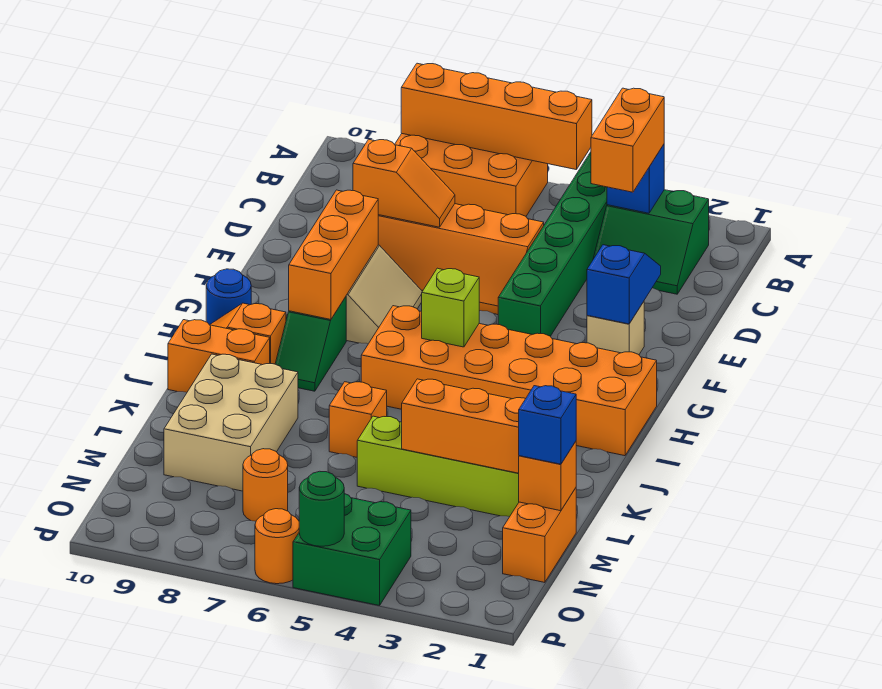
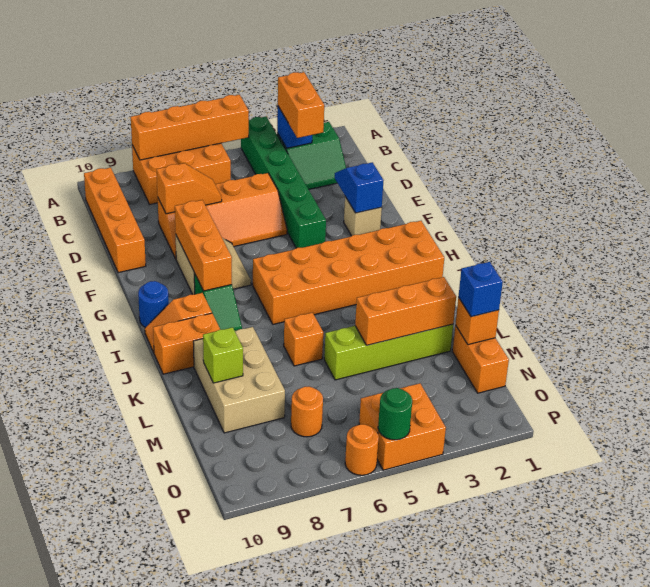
none -> orange brick B10:E10 level 1
lime brick H5 level 2 -> lime brick L9 level 2
green brick O4:P5 level 1 -> orange brick O4:P5 level 1

